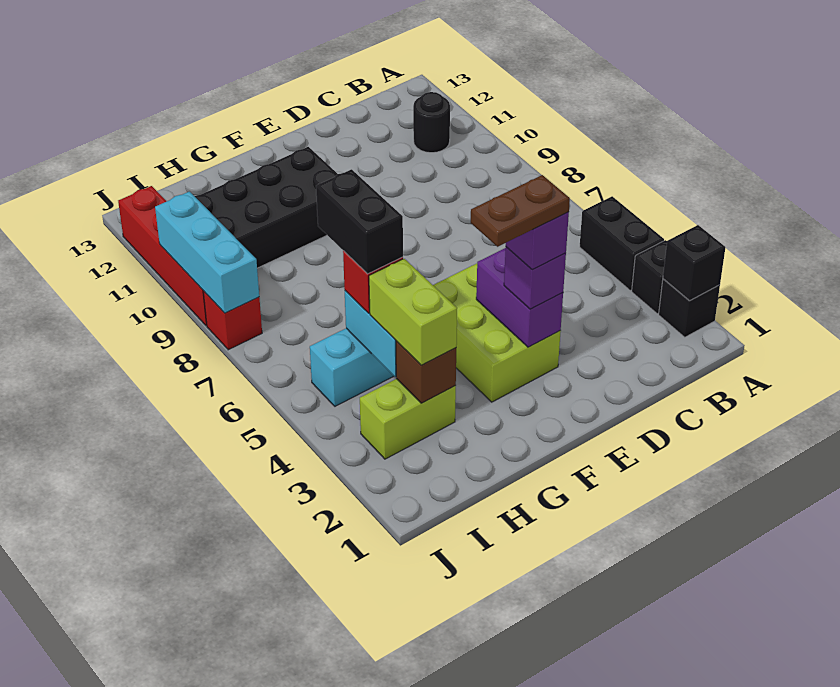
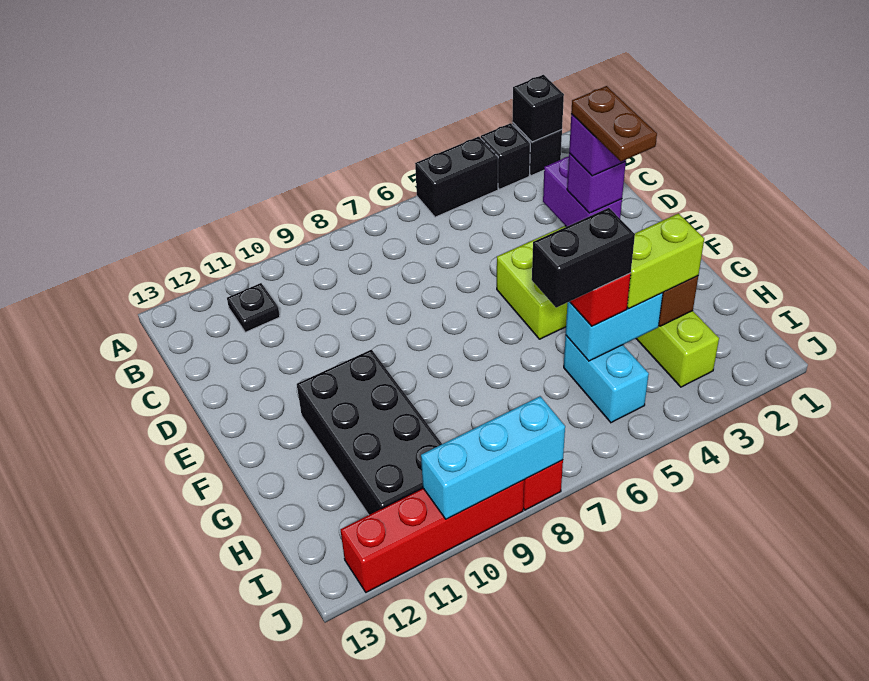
black round brick B11 level 1 -> black plate B11 level 1
purple brick E3:E4 level 2 -> purple brick D3:E3 level 2

